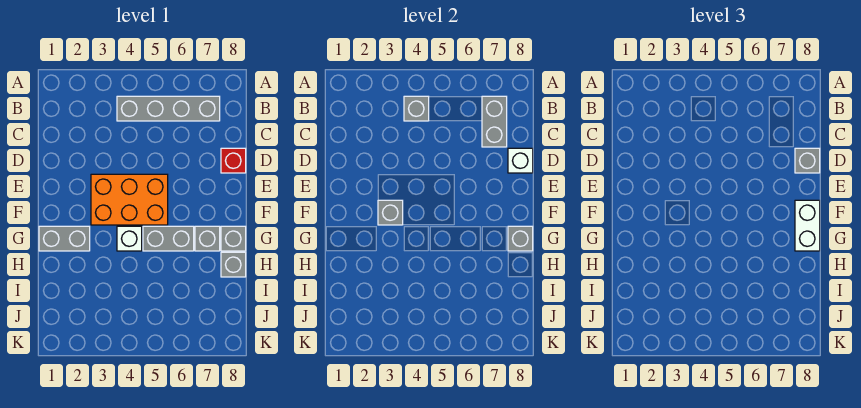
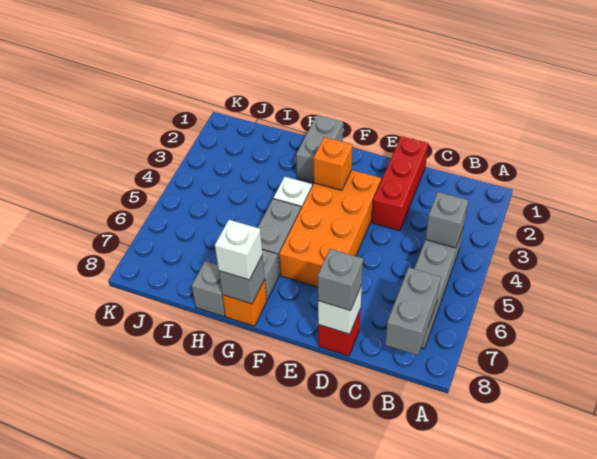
grey brick B7:C7 level 2 -> grey brick B7:B8 level 2
none -> red brick D1:D3 level 1
orange brick E3:F5 level 1 -> orange brick E3:F6 level 1
grey brick F3 level 2 -> orange brick F3 level 2
white brick F8:G8 level 3 -> white brick G8 level 3
grey brick G8 level 1 -> orange brick G8 level 1

